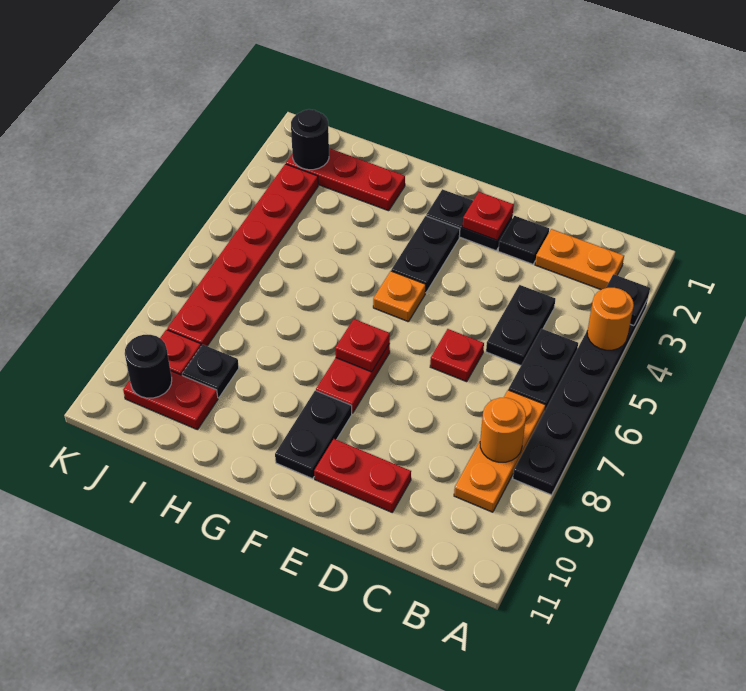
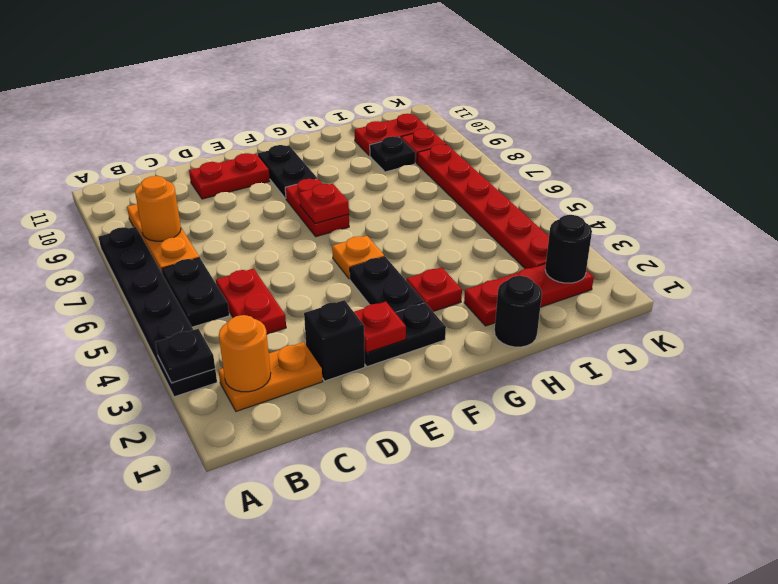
orange round brick A4 level 2 -> orange round brick B2 level 2
black plate C4:C5 level 1 -> red plate C4:C5 level 1
black plate D2 level 1 -> black brick D2 level 1
red plate D6 level 1 -> red plate G3 level 1
black round brick J10 level 2 -> black round brick H1 level 1

